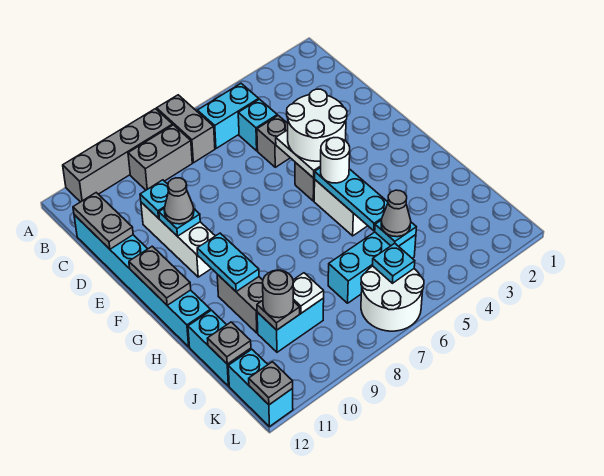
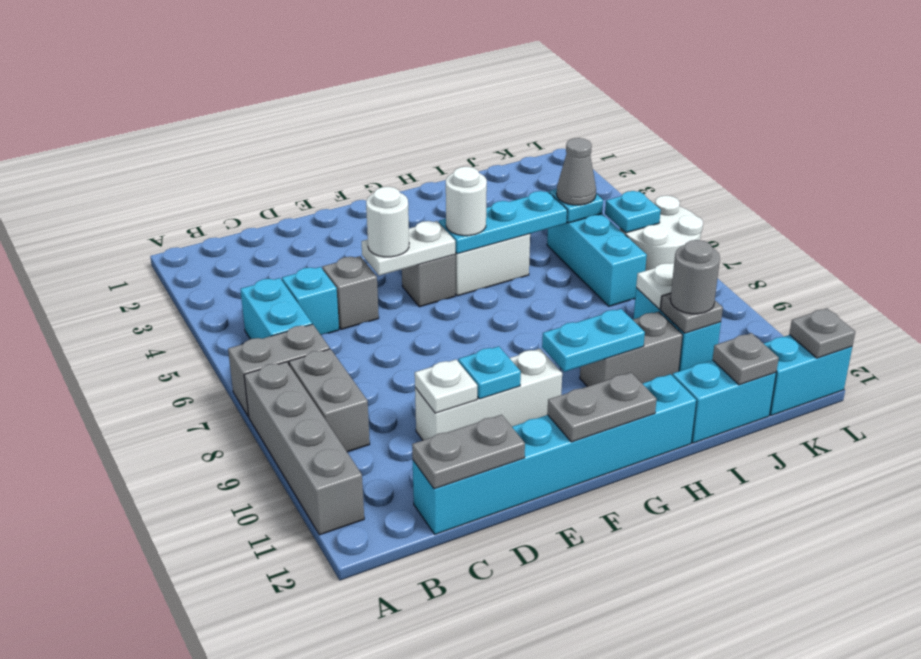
cyan plate D10 level 2 -> white plate D10 level 2
white round brick E4:F5 level 3 -> white round brick E5 level 3
grey cone E10 level 3 -> none

